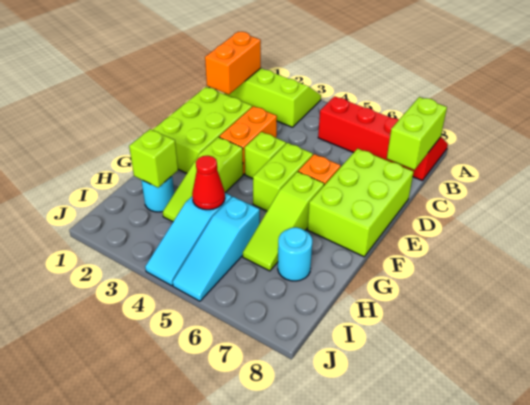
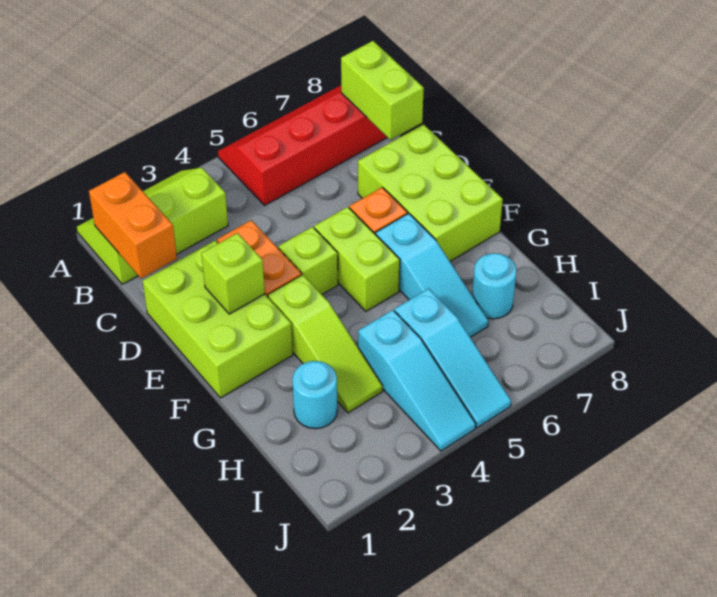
lime slope F6:H6 level 1 top F -> cyan slope F6:H6 level 1 top F
lime brick H2 level 2 -> lime brick E2 level 2
red cone H4 level 2 -> none

